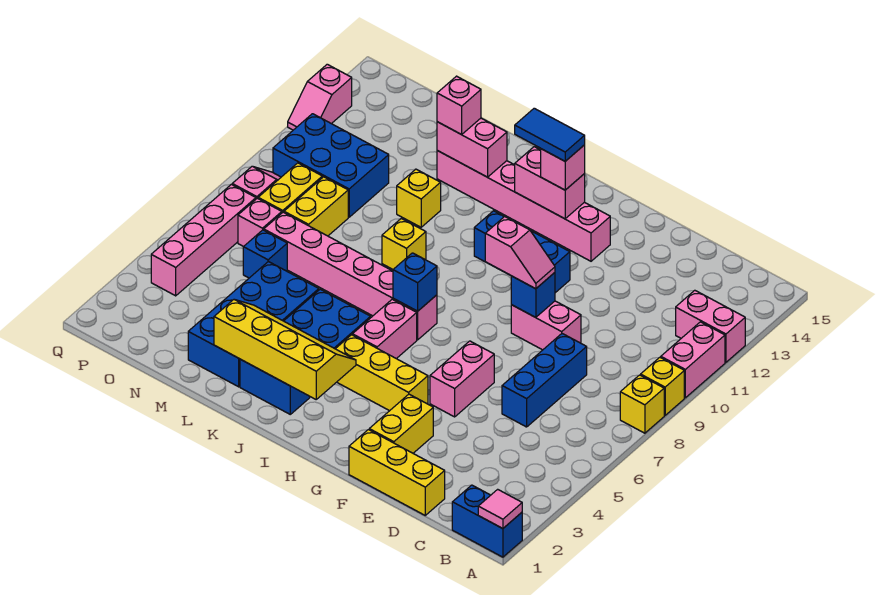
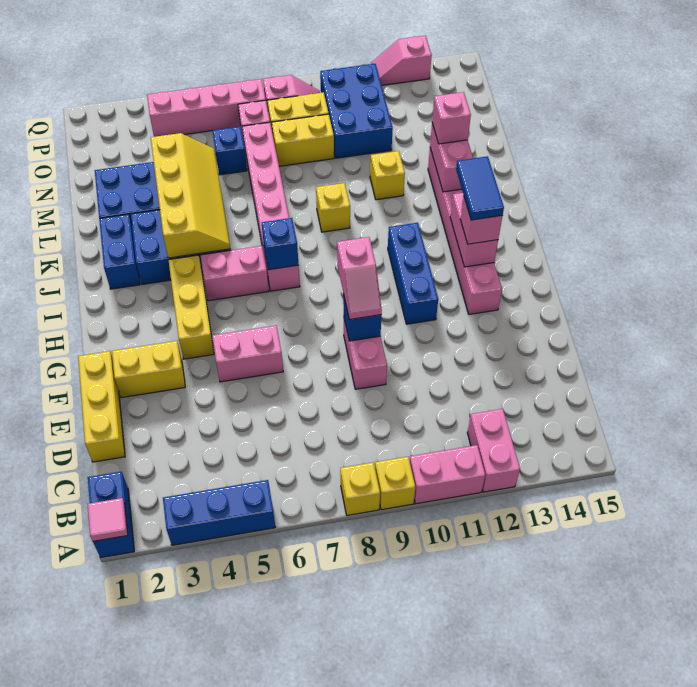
blue brick D6:D8 level 1 -> blue brick A3:A5 level 1
yellow slope I2:L3 level 2 top 2 -> yellow slope J4:M5 level 2 top 4

